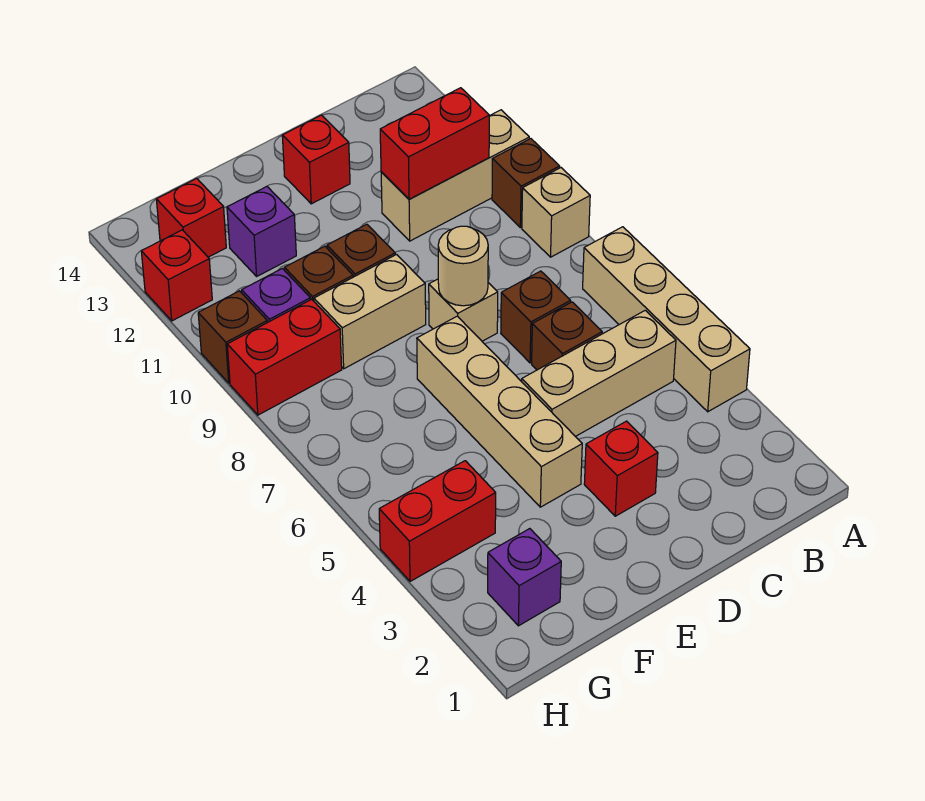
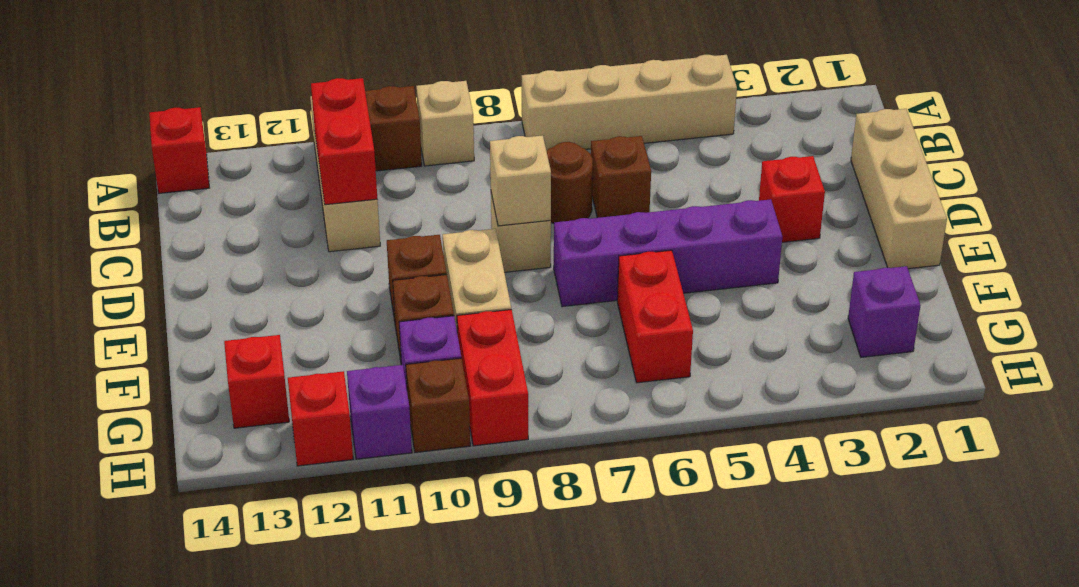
tan brick B5:D5 level 1 -> tan brick C1:E1 level 1
brown brick C7 level 1 -> brown round brick C7 level 1
tan round brick D8 level 2 -> tan brick D8 level 2
red brick D13 level 1 -> red brick A14 level 1
tan brick E4:E7 level 1 -> purple brick E4:E7 level 1
purple brick F12 level 1 -> purple brick H11 level 1
red brick G4:H4 level 1 -> red brick F6:G6 level 1

